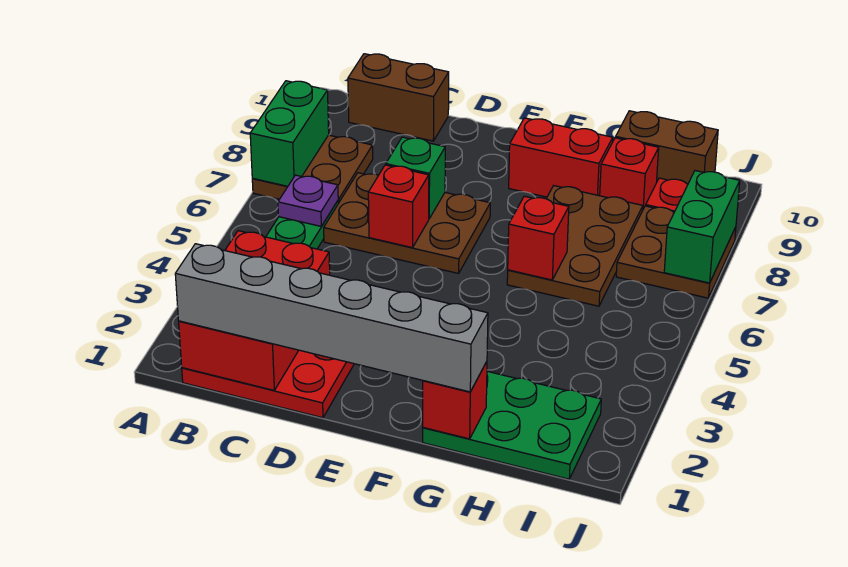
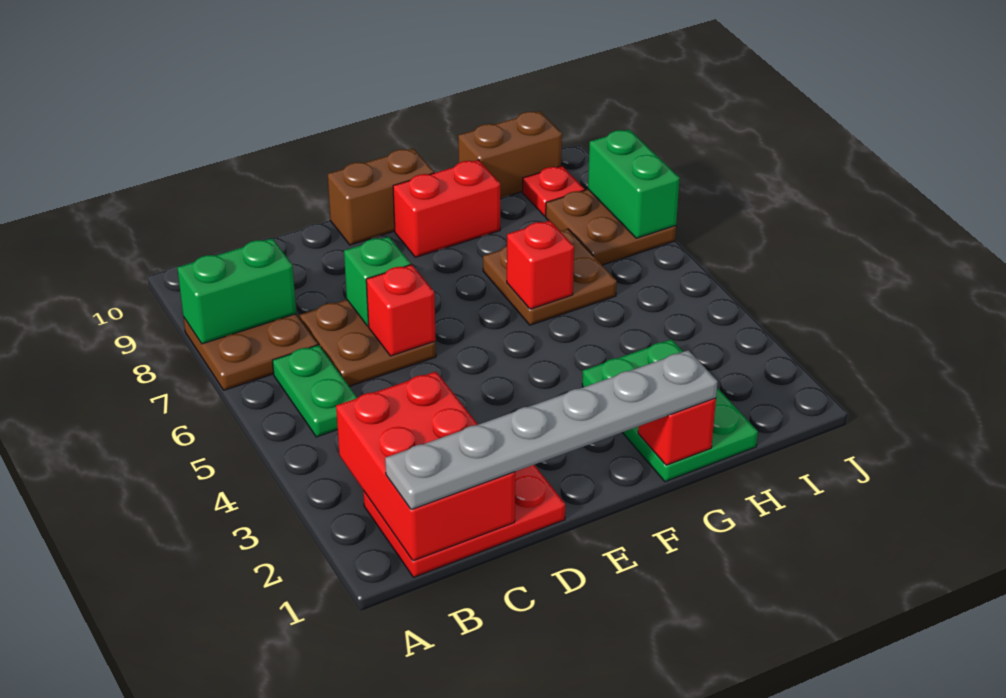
green brick A7:A8 level 2 -> green brick A8:B8 level 2
grey brick B1:G1 level 3 -> grey plate B1:G1 level 3
purple plate B6 level 2 -> none
brown brick B10:C10 level 1 -> brown brick E10:F10 level 1
brown plate C6:E7 level 1 -> brown plate C6:D7 level 1
green plate G1:I2 level 1 -> green plate G1:H3 level 1
brown plate G6:H8 level 1 -> brown plate G6:H7 level 1
red brick H9 level 1 -> none

